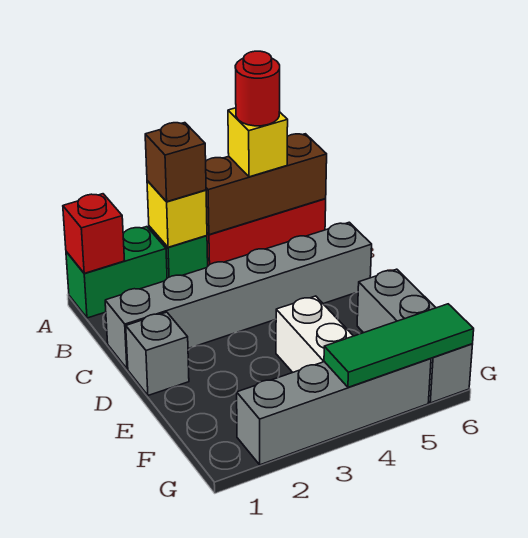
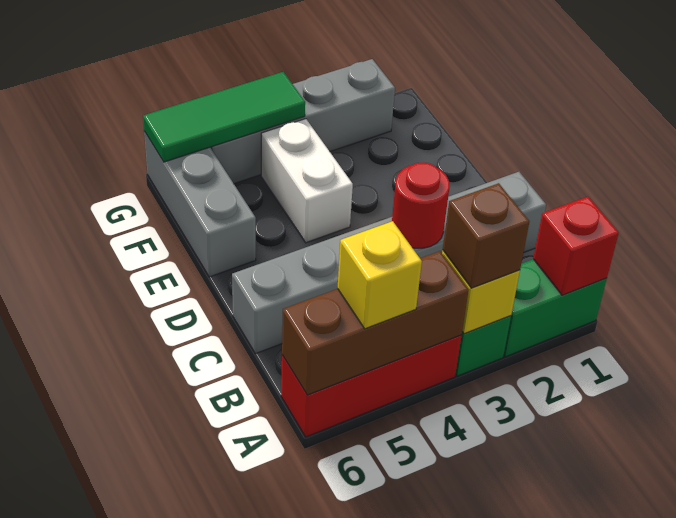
red round brick A5 level 4 -> red round brick C3 level 2
grey brick D1 level 1 -> none

